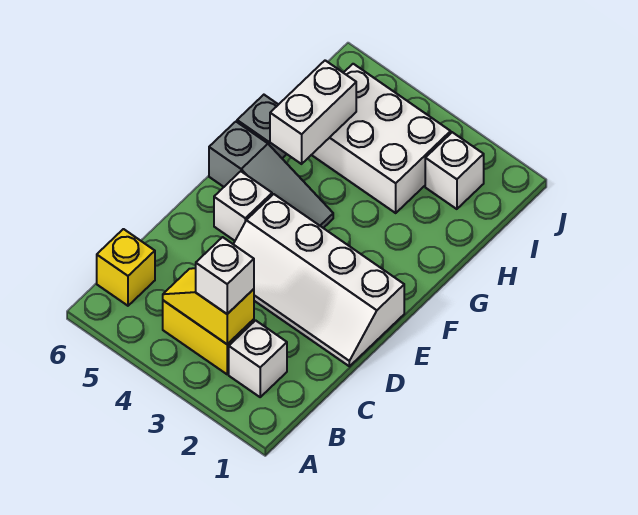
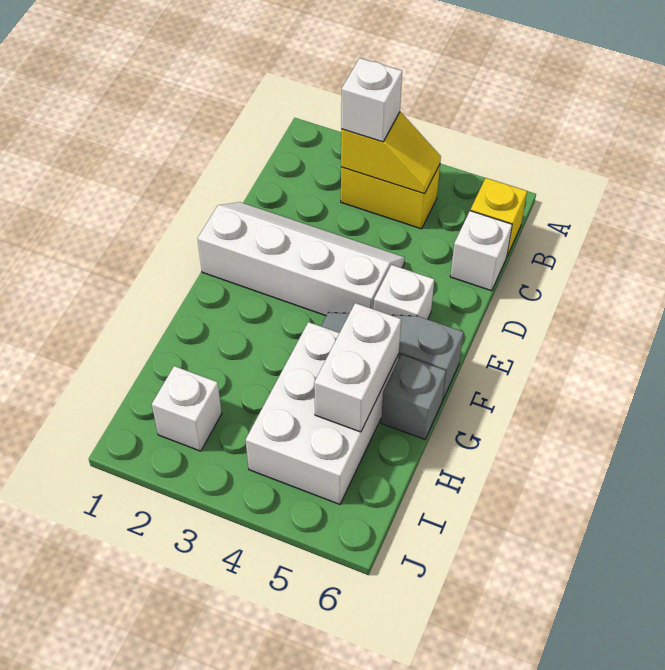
white brick B2 level 1 -> white brick C6 level 1
white brick H3:I5 level 1 -> white brick G4:I5 level 1

